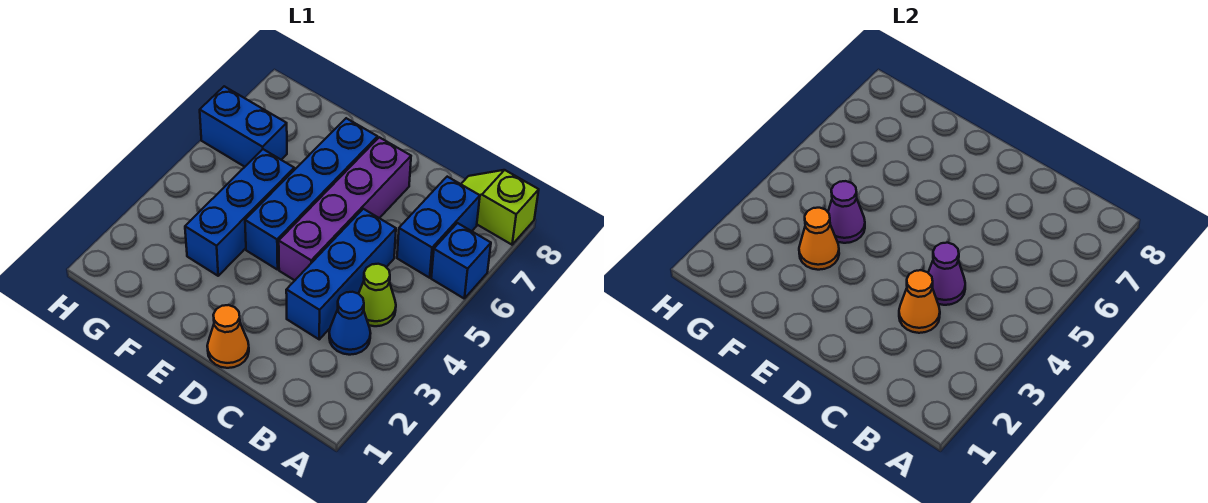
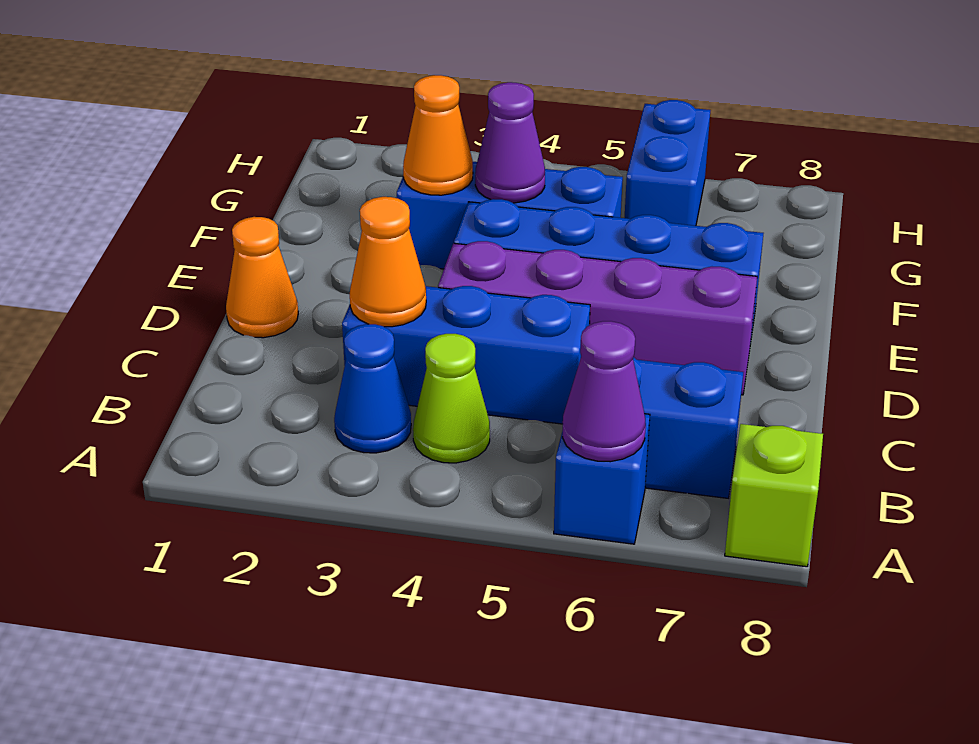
purple cone C4 level 2 -> purple cone A6 level 2

